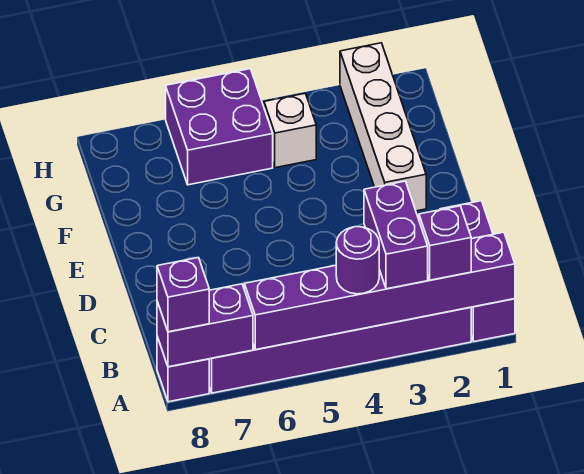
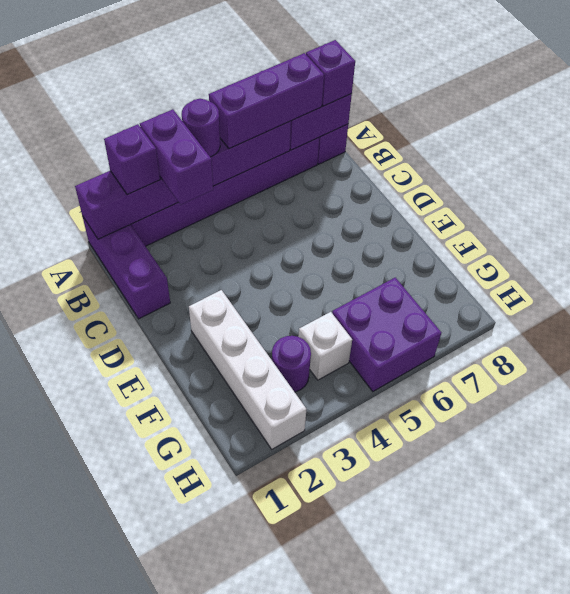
none -> purple brick A5:A7 level 3
none -> purple round brick G3 level 1

